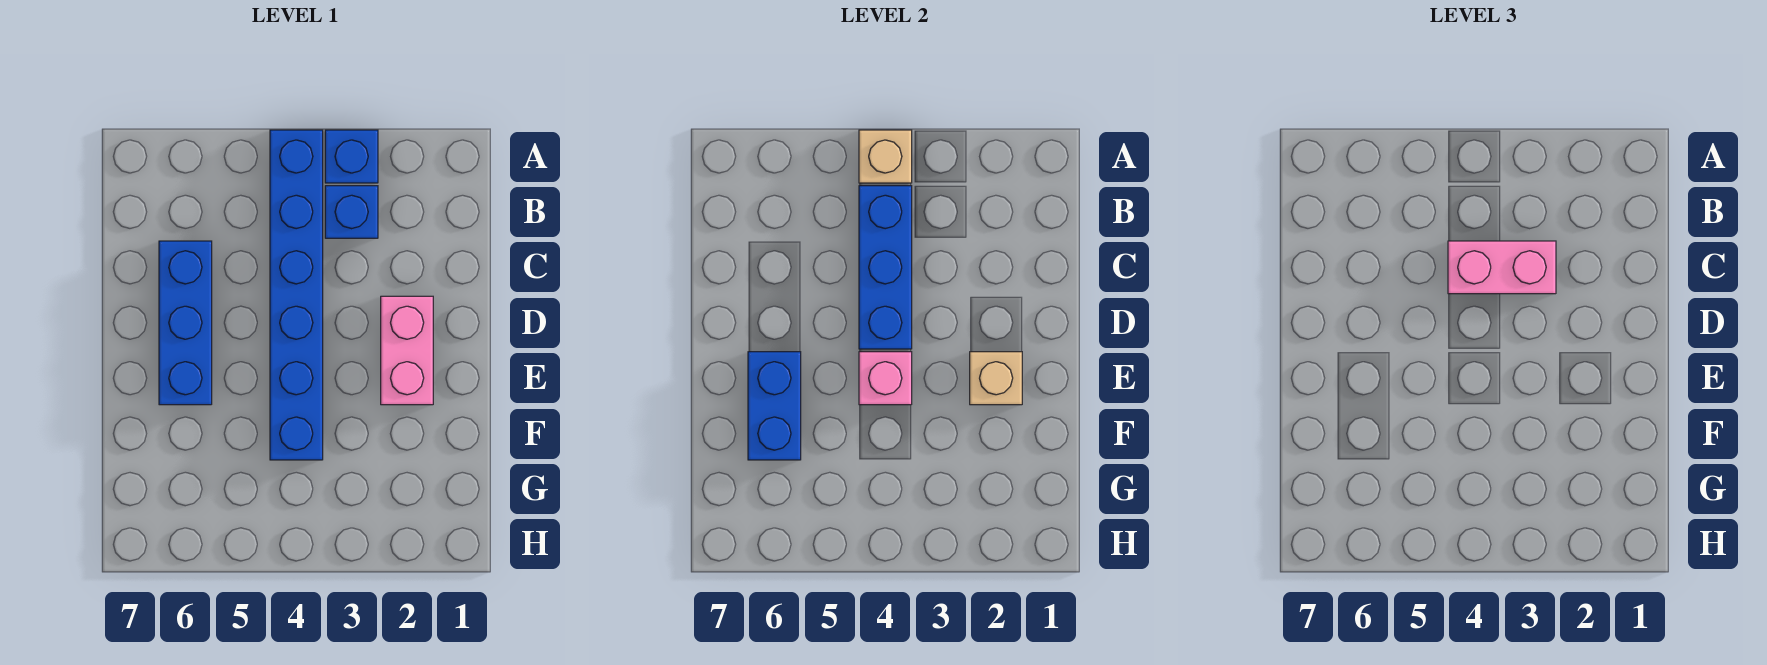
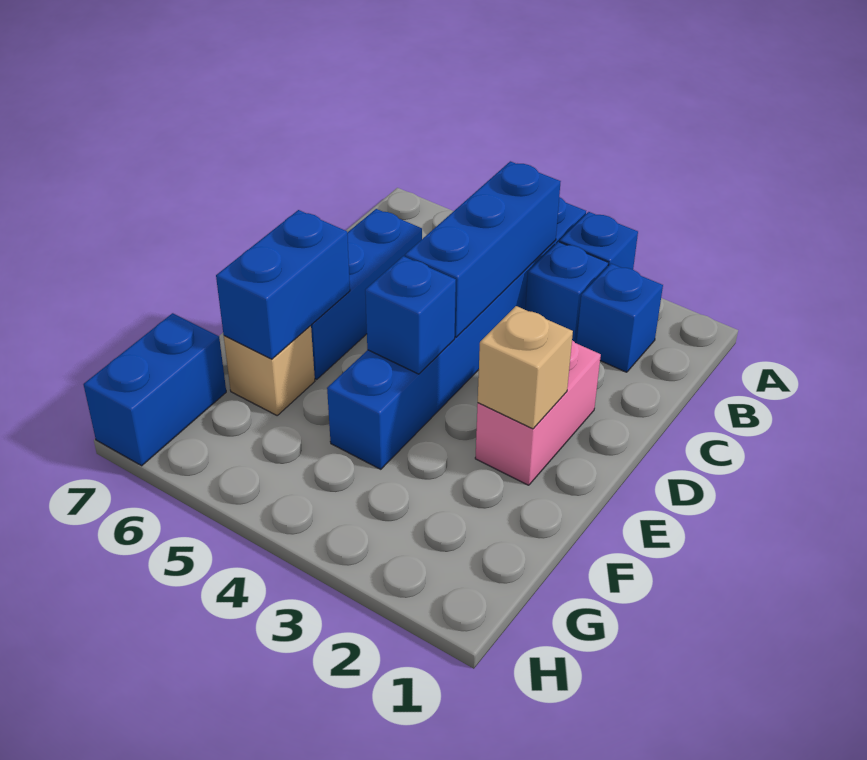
tan brick A4 level 2 -> tan brick F6 level 1
none -> blue brick B2 level 1
pink brick C3:C4 level 3 -> none
pink brick E4 level 2 -> blue brick E4 level 2
none -> blue brick G7:H7 level 1

